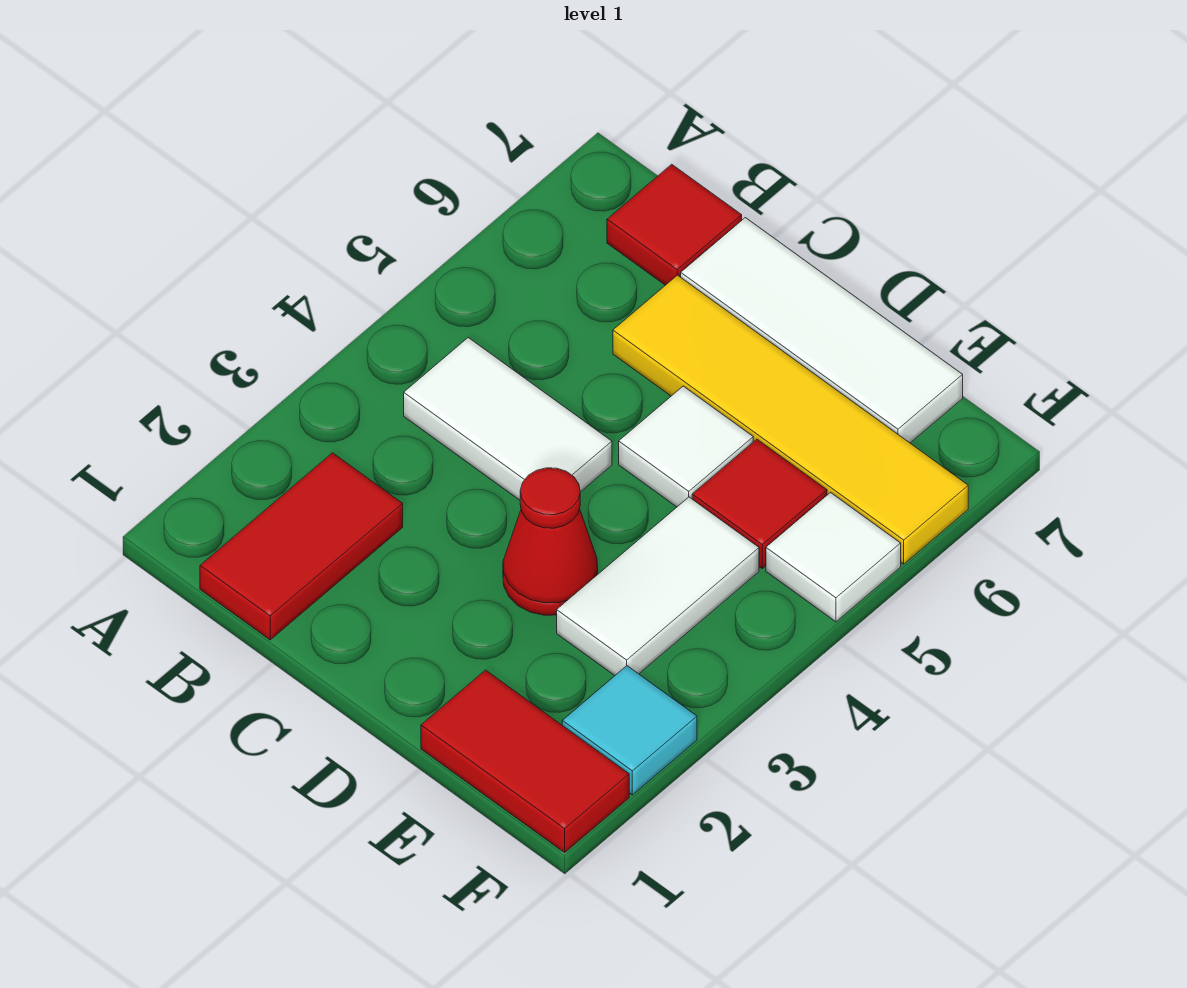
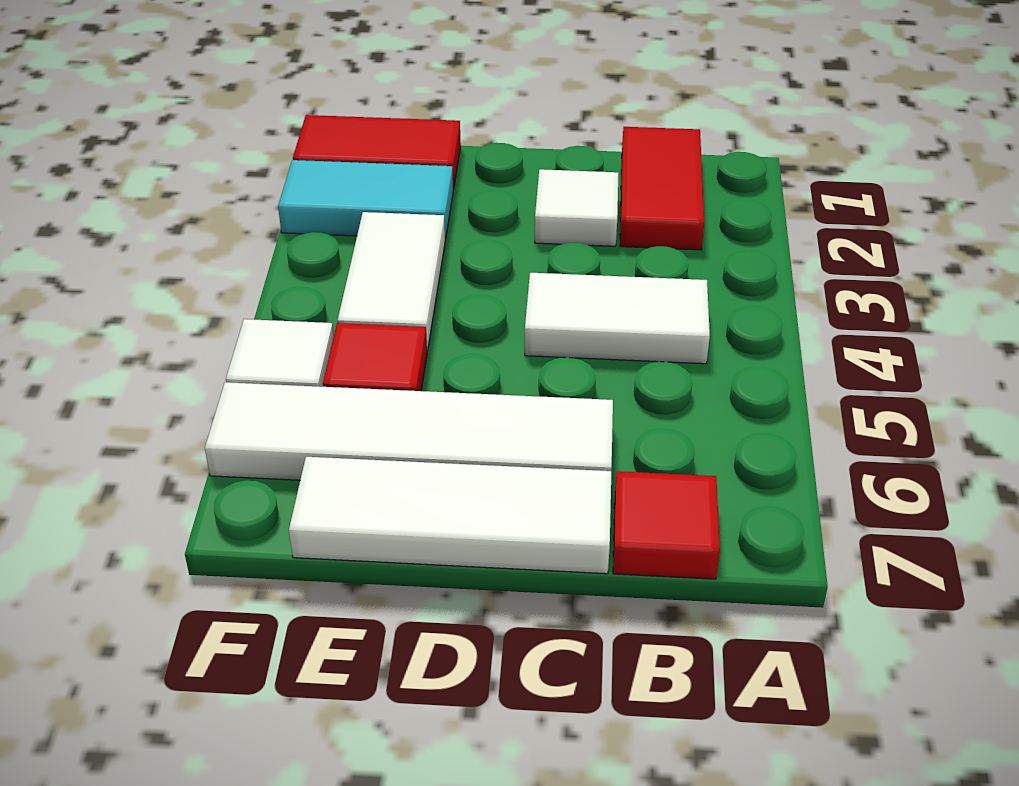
yellow tile C6:F6 level 1 -> white tile C6:F6 level 1
red cone D3 level 1 -> none
white tile D5 level 1 -> white tile C2 level 1
cyan tile F2 level 1 -> cyan tile E2:F2 level 1

